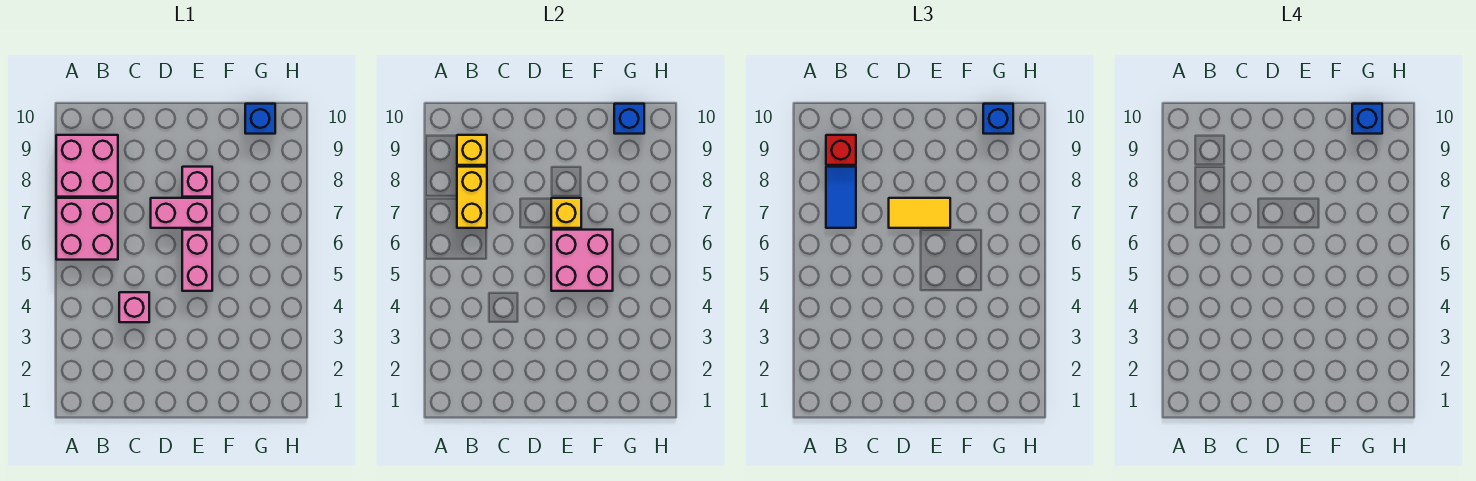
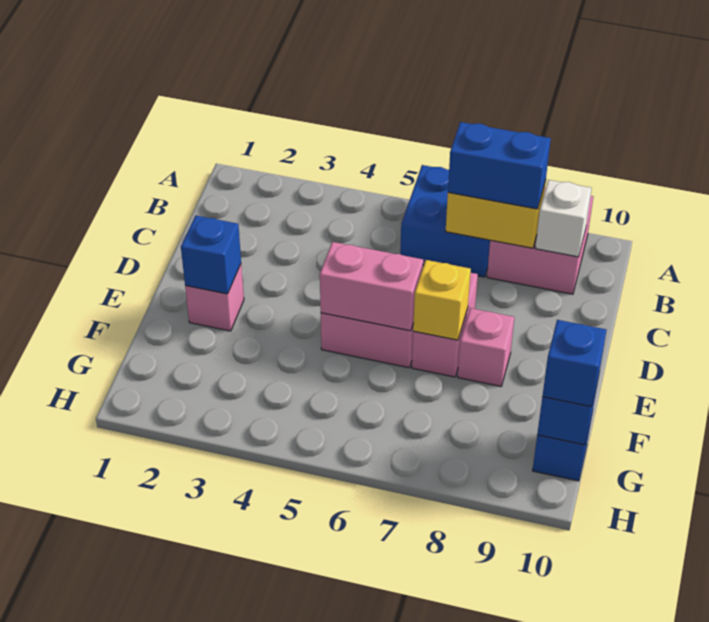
pink brick A6:B7 level 1 -> blue brick A6:B7 level 1
blue tile B7:B8 level 3 -> blue brick B7:B8 level 3
yellow brick B9 level 2 -> white brick B9 level 2
red brick B9 level 3 -> none
pink brick C4 level 1 -> pink brick E2 level 1
yellow tile D7:E7 level 3 -> none
pink brick E5:F6 level 2 -> pink brick E5:E6 level 2
blue brick G10 level 4 -> blue brick E2 level 2

